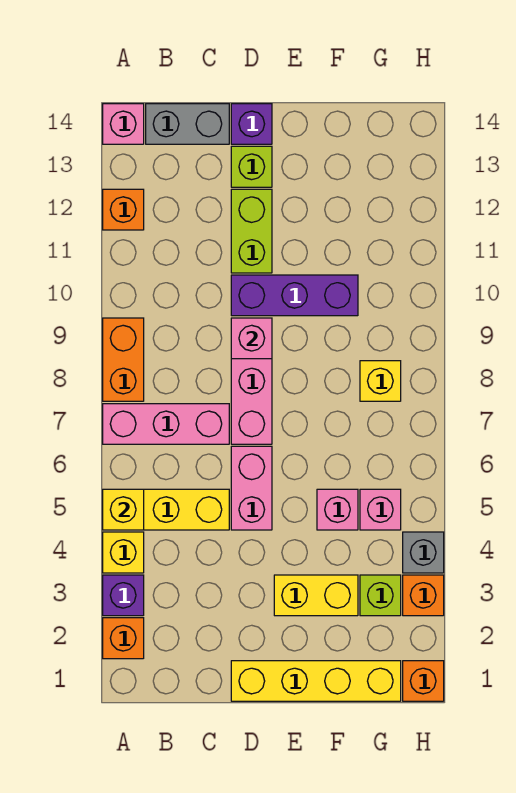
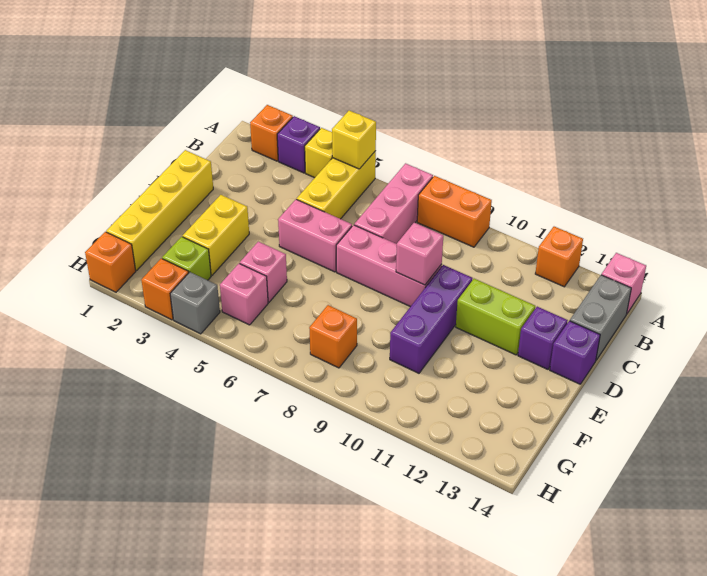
lime brick D13 level 1 -> purple brick D13 level 1
yellow brick G8 level 1 -> orange brick G8 level 1

